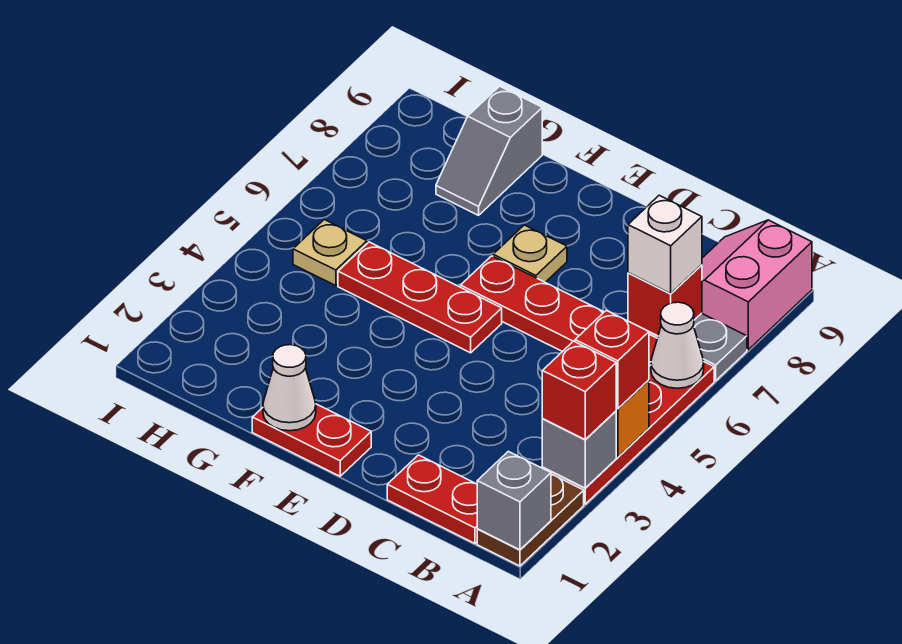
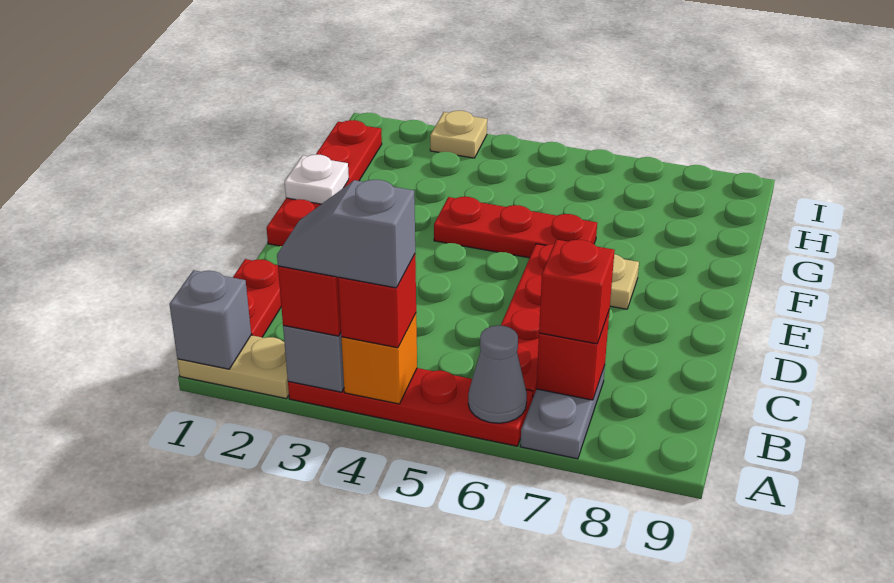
brown plate A1:A2 level 1 -> tan plate A1:A2 level 1
white cone A6 level 2 -> grey cone A6 level 2
pink slope A8:B9 level 1 top A -> none
white brick B7 level 3 -> red brick B7 level 3
red plate E1:F1 level 1 -> red plate E1:H1 level 1
red plate E5:G5 level 1 -> red plate F4:F6 level 1
white cone F1 level 2 -> white plate F1 level 2
grey slope G8:G9 level 1 top 9 -> grey slope A3:A4 level 4 top 4
tan plate H5 level 1 -> tan plate I3 level 1

